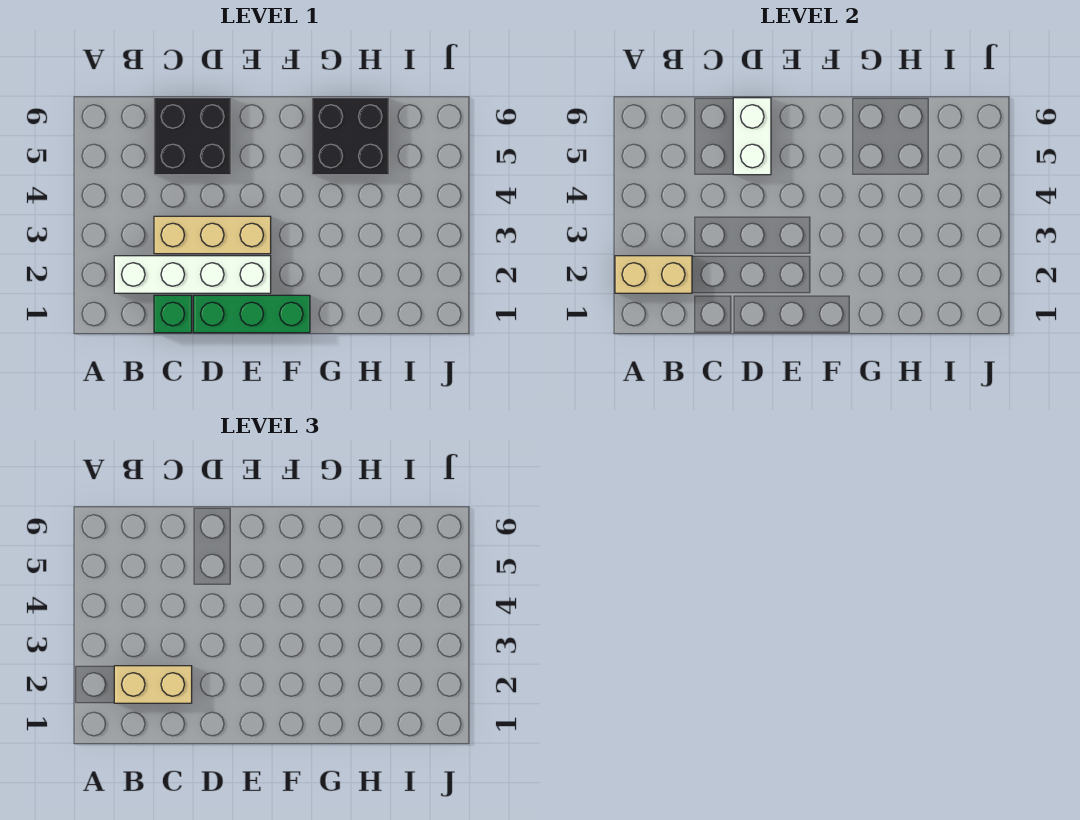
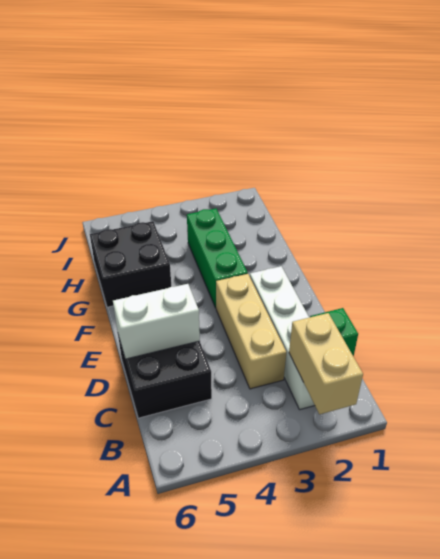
tan brick B2:C2 level 3 -> none
green brick D1:F1 level 1 -> green brick F3:H3 level 1

